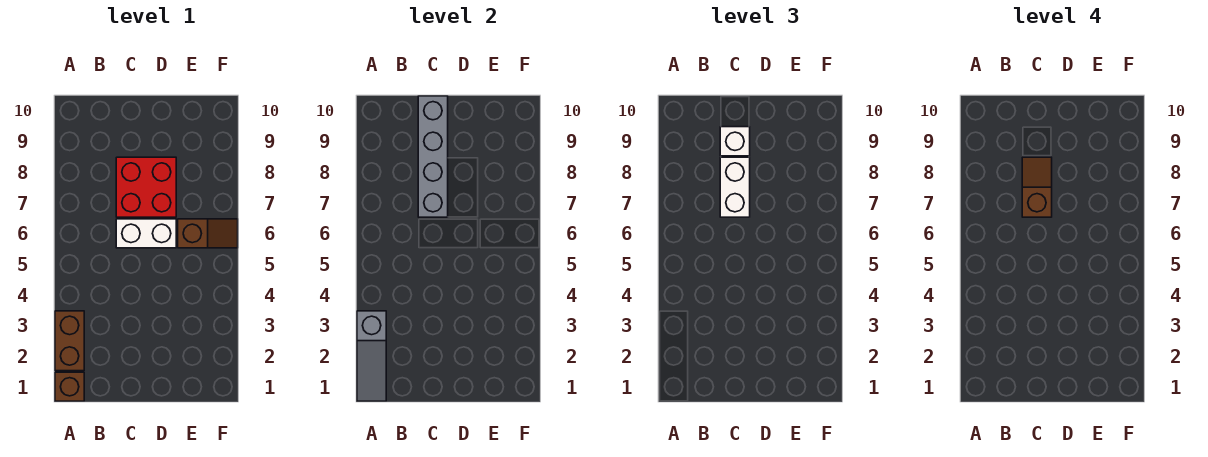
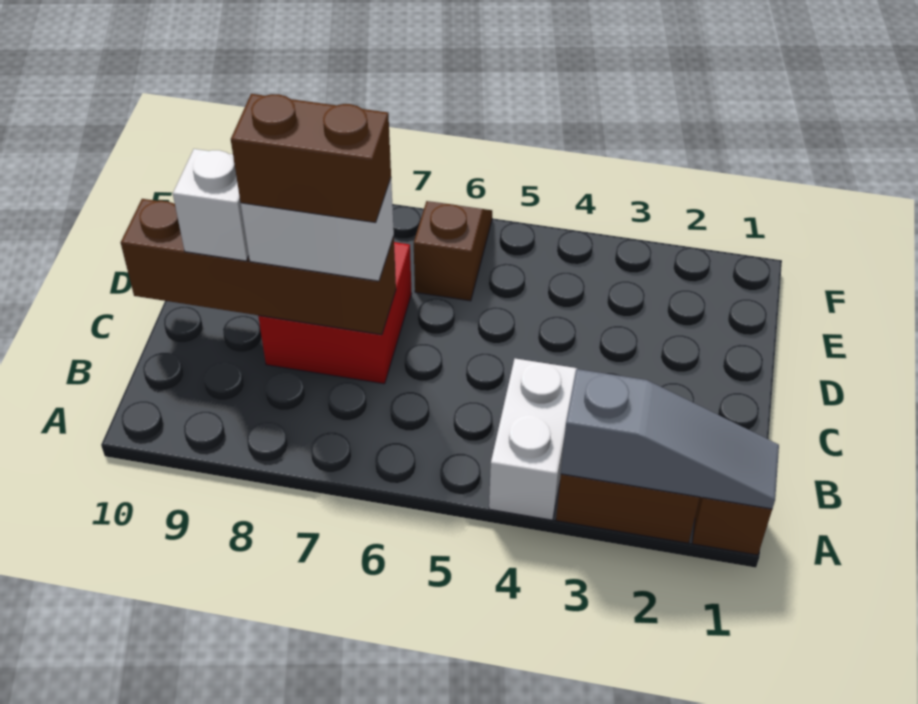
white brick C6:D6 level 1 -> white brick A4:B4 level 1
grey brick C7:C10 level 2 -> brown brick C7:C10 level 2
brown slope C7:C8 level 4 top 7 -> brown brick C7:C8 level 4

